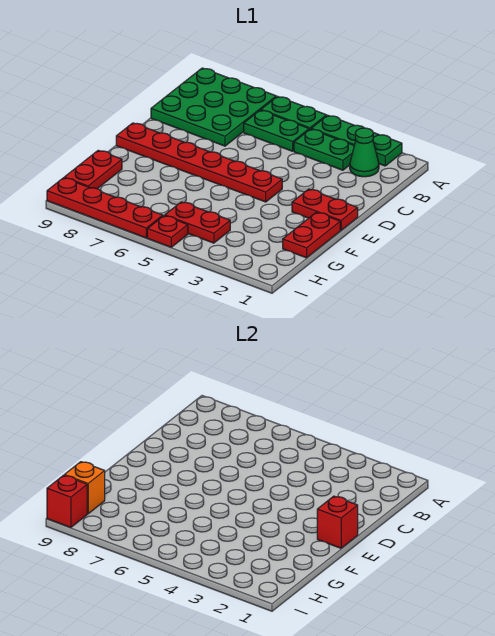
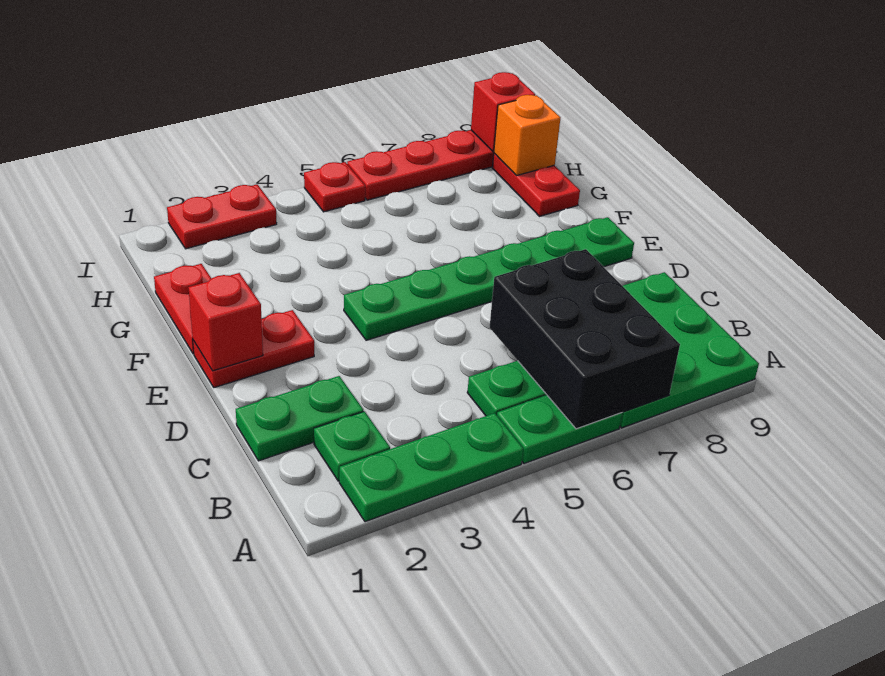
none -> black brick A6:C7 level 2
green cone B2 level 1 -> green plate B2 level 1
green plate B3:B4 level 1 -> green plate C1:C2 level 1
red plate E4:E9 level 1 -> green plate E4:E9 level 1
red plate H4:H5 level 1 -> red plate I2:I3 level 1

